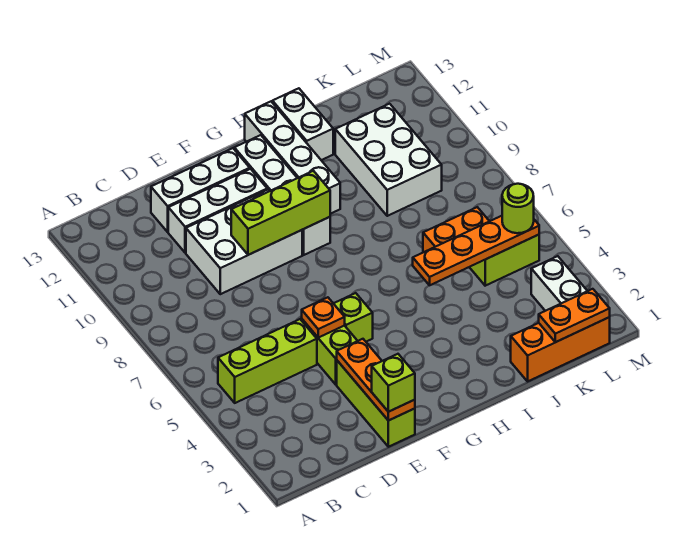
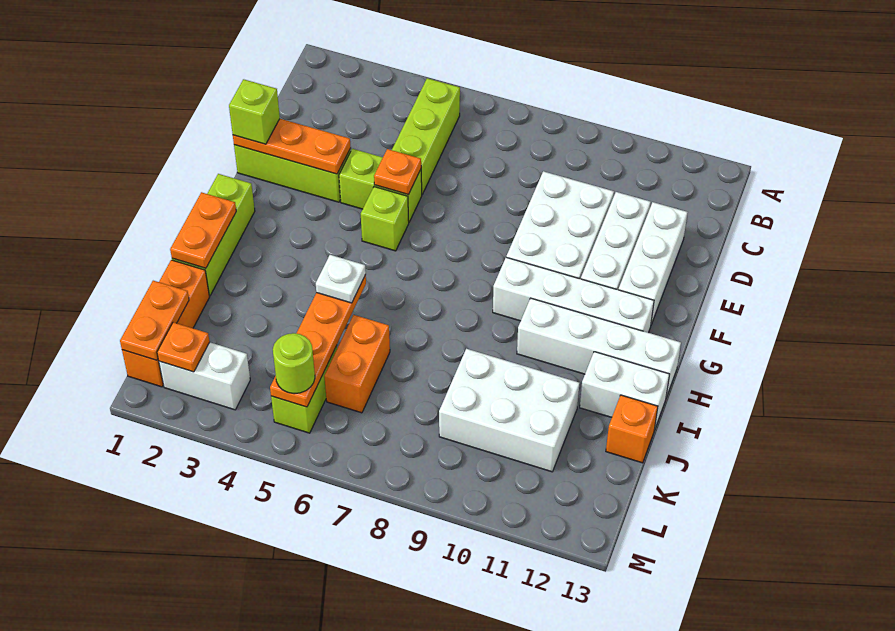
lime brick E9:G9 level 2 -> lime brick G1:I1 level 1
none -> orange plate H1:I1 level 2
none -> white plate I5 level 3
none -> orange brick J13 level 1
none -> orange plate L2 level 2

